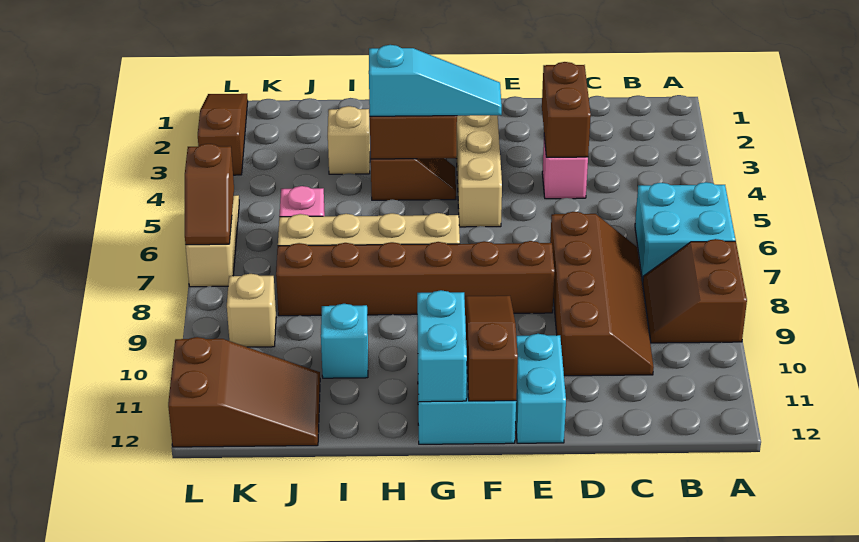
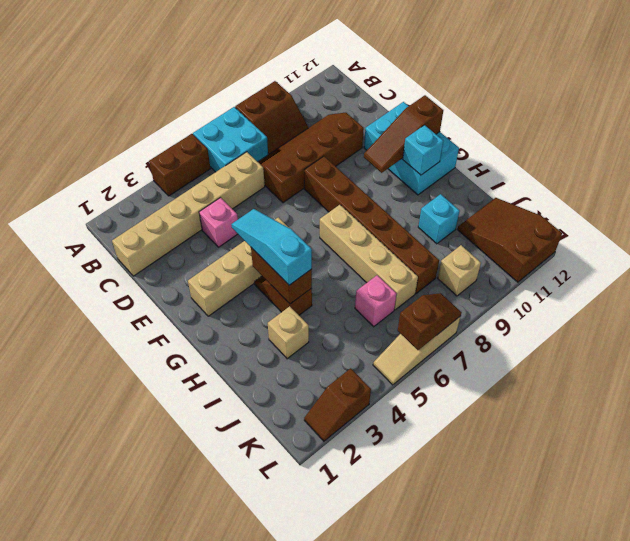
none -> tan brick C1:C6 level 1
brown brick D3:D4 level 2 -> brown brick A4:A5 level 1
cyan brick G11:G12 level 2 -> cyan brick G11 level 2
brown slope L1:L3 level 1 top 3 -> brown slope L2:L3 level 1 top 3

